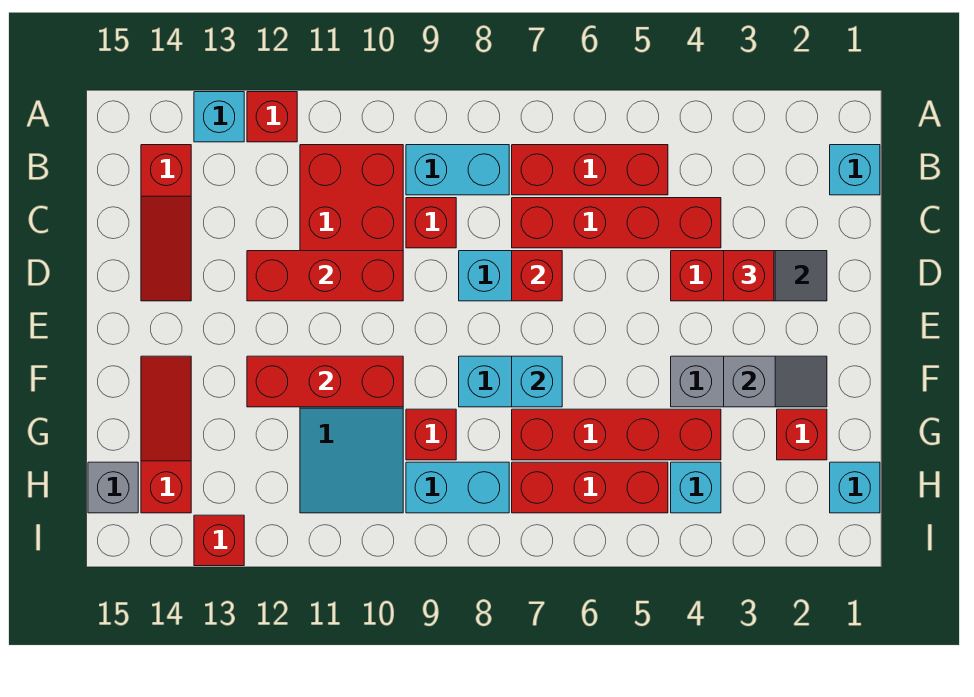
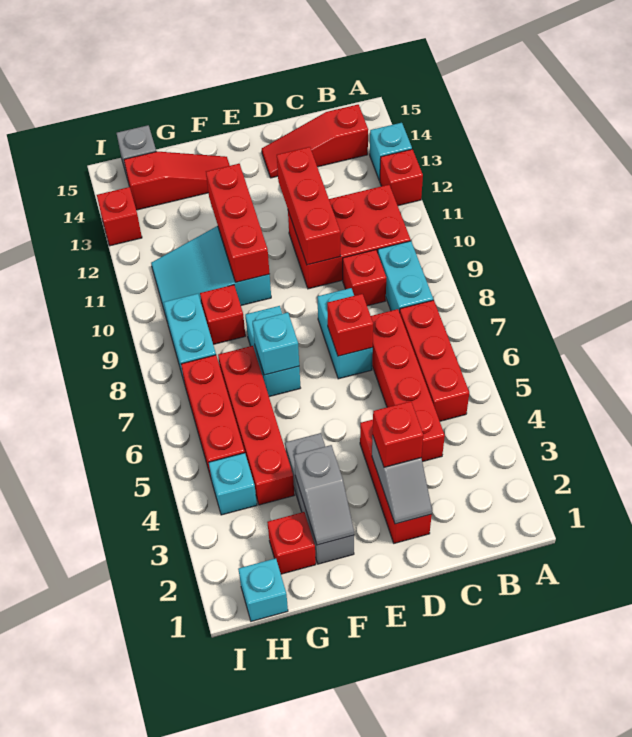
cyan brick B1 level 1 -> none

